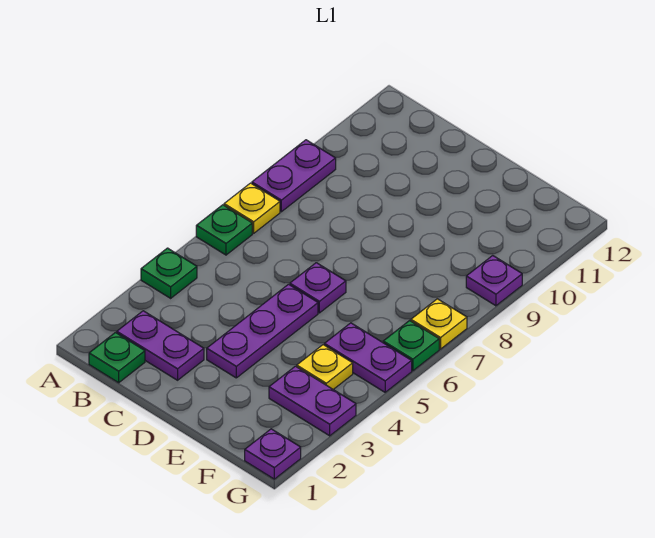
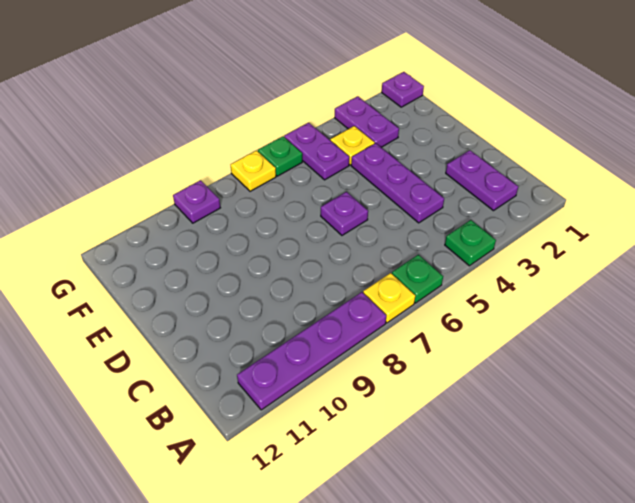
purple plate A8:A9 level 1 -> purple plate A8:A11 level 1
green plate B1 level 1 -> none
purple plate D3:D5 level 1 -> purple plate C4:E4 level 1

